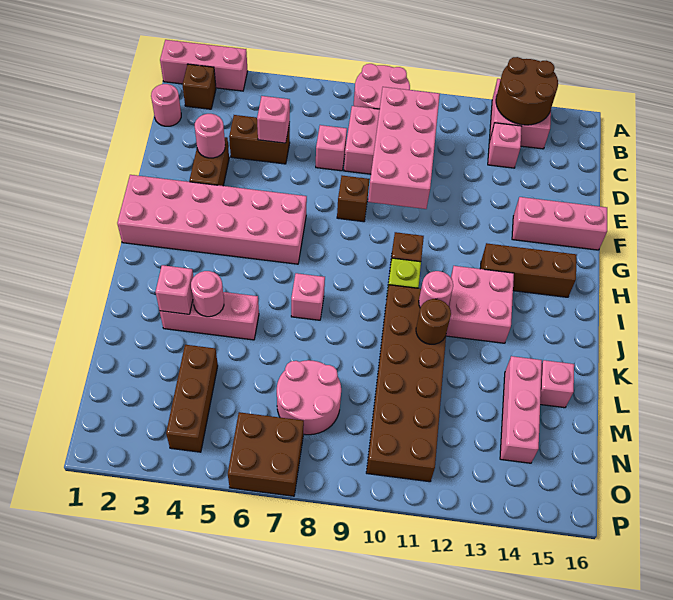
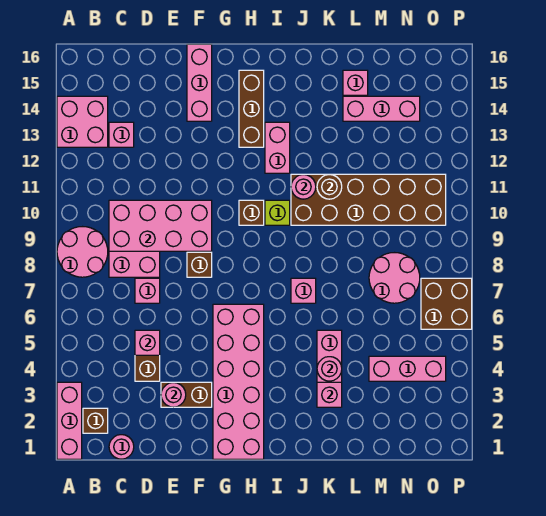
brown round brick A13:B14 level 2 -> none
pink brick I12:J13 level 1 -> pink brick I12:I13 level 1
brown brick M4:O4 level 1 -> pink brick M4:O4 level 1

